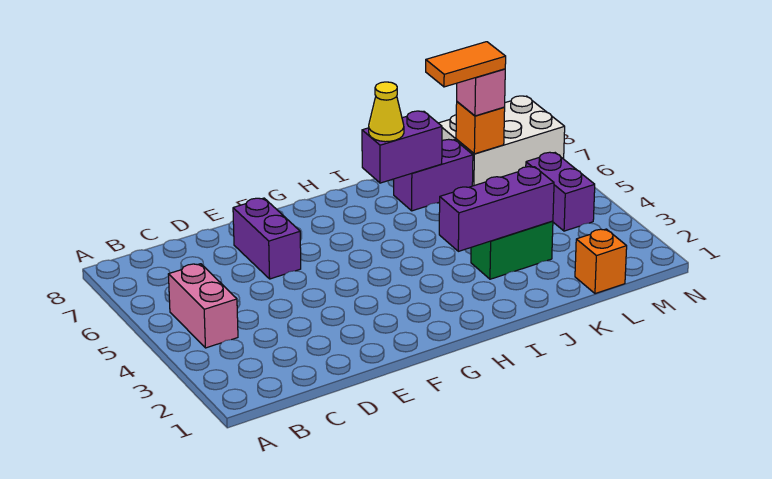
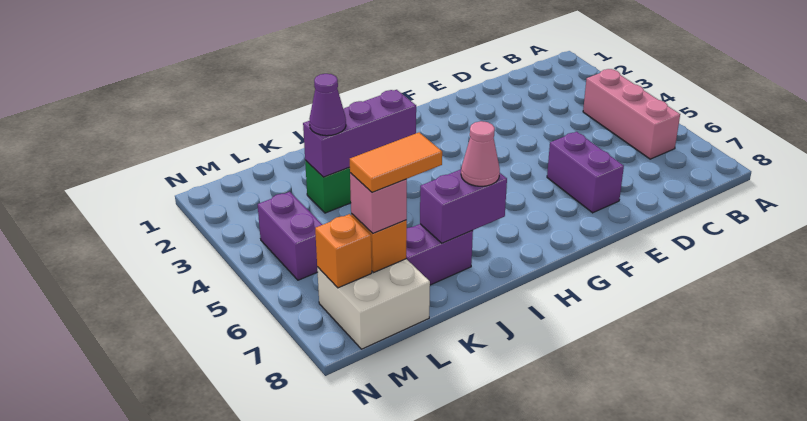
pink brick B4:B5 level 1 -> pink brick B4:B6 level 1
yellow cone I7 level 3 -> pink cone I7 level 3
none -> purple cone K3 level 3
orange brick L1 level 1 -> orange brick M7 level 2
white brick L7:N8 level 1 -> white brick L7:M8 level 1

